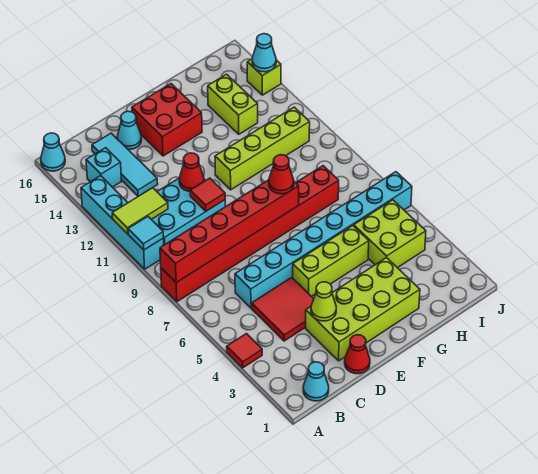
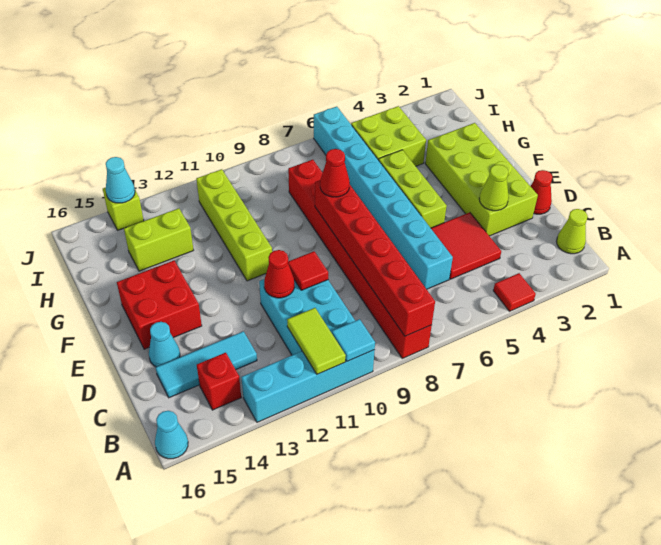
cyan cone B1 level 1 -> lime cone B1 level 1
cyan brick B14 level 1 -> red brick B14 level 1

